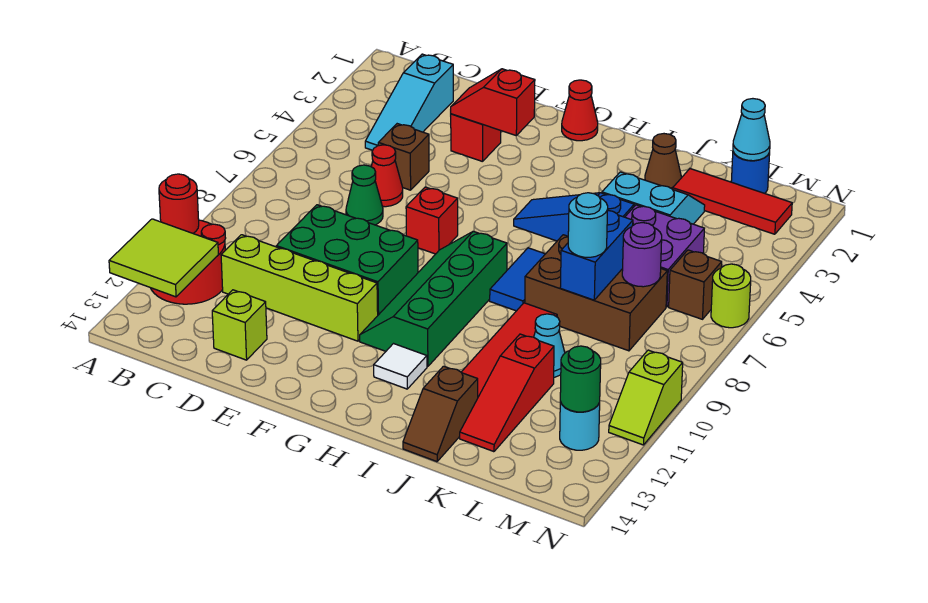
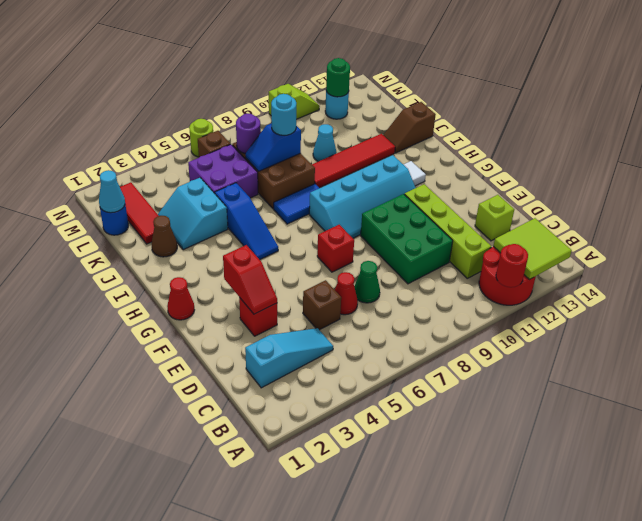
green slope G8:H11 level 1 top H -> cyan slope G8:H11 level 1 top H
brown slope J13:J14 level 1 top 13 -> brown slope J13:J14 level 1 top 14
blue brick K7:K8 level 2 -> blue slope K7:K8 level 2 top 8
red slope K11:K13 level 1 top 11 -> none

